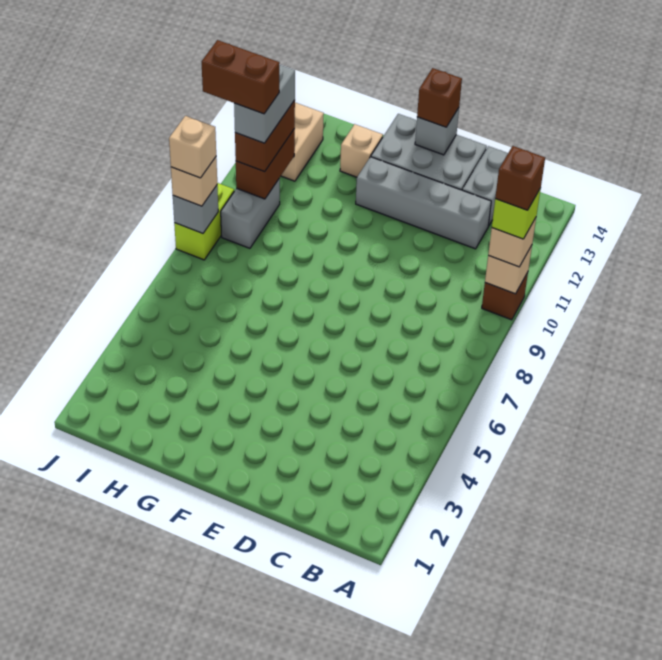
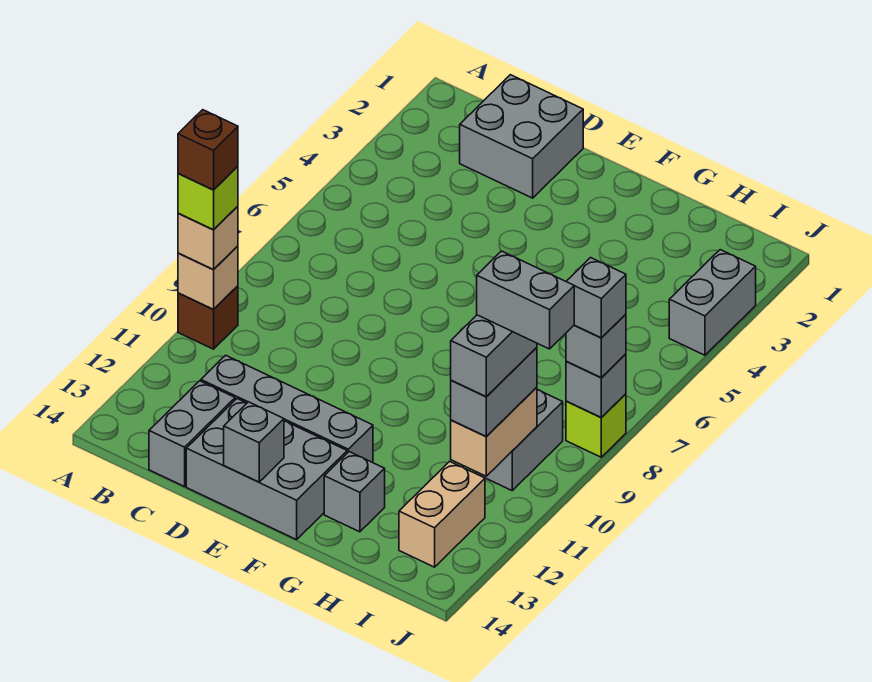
none -> grey brick C1:D2 level 1
brown brick E14 level 3 -> none
tan brick G13 level 1 -> grey brick G13 level 1
brown brick I10:I11 level 2 -> tan brick I10:I11 level 2
brown brick I10:I11 level 3 -> grey brick I10:I11 level 3
brown brick I10:J10 level 5 -> grey brick I10:J10 level 5
none -> grey brick J3:J4 level 1
lime brick J8:J9 level 1 -> lime brick J8 level 1
tan brick J8 level 3 -> grey brick J8 level 3
tan brick J8 level 4 -> grey brick J8 level 4

